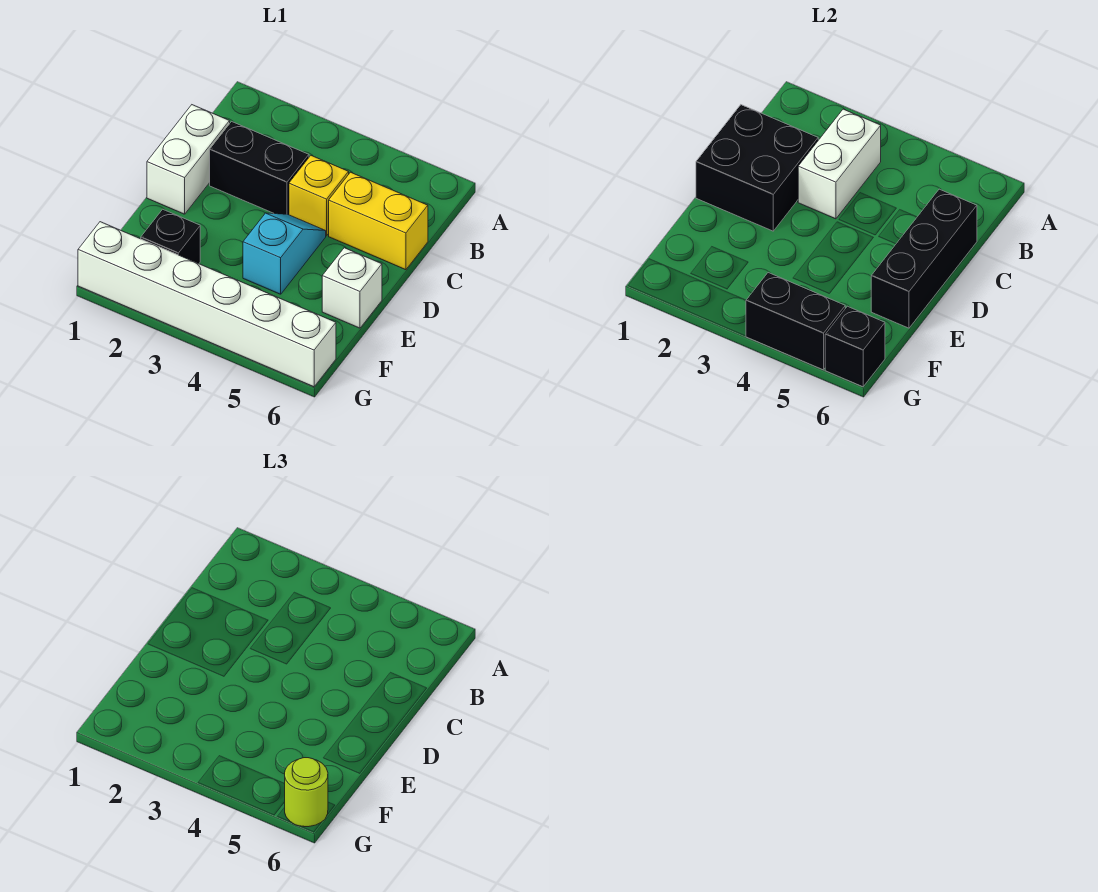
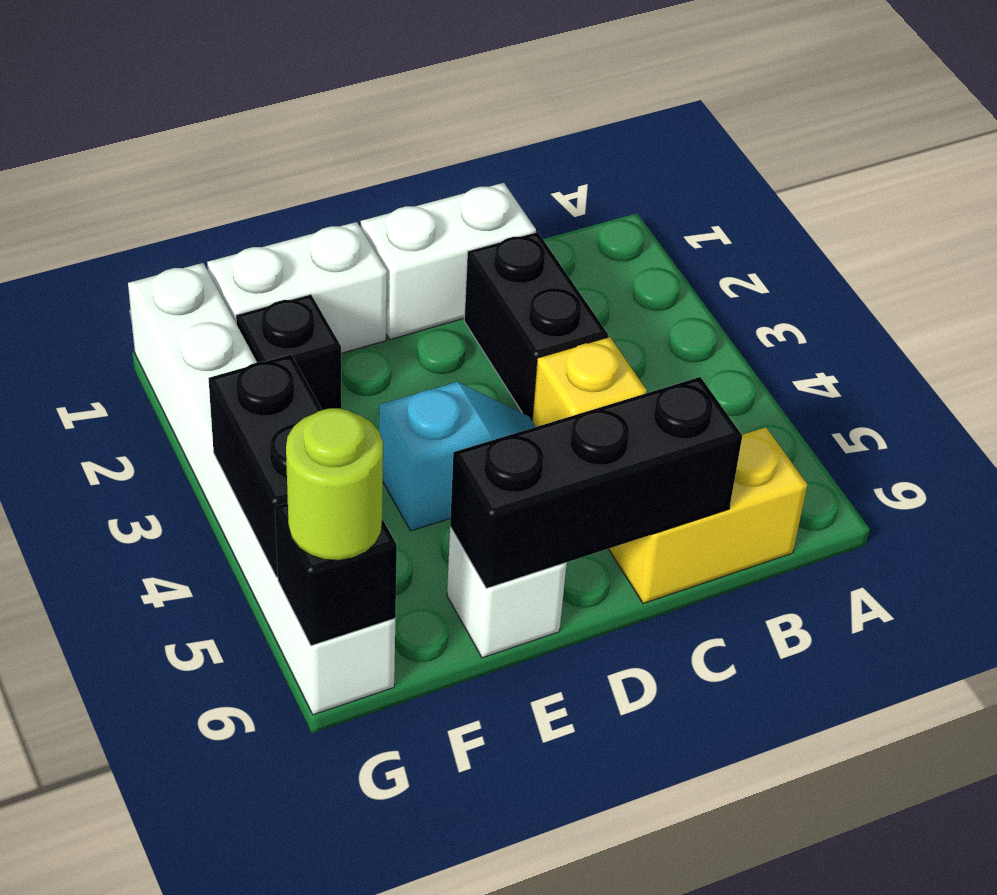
white brick B3:C3 level 2 -> white brick E1:F1 level 1
black brick C1:D2 level 2 -> none
yellow brick C5:C6 level 1 -> yellow brick B6:C6 level 1

